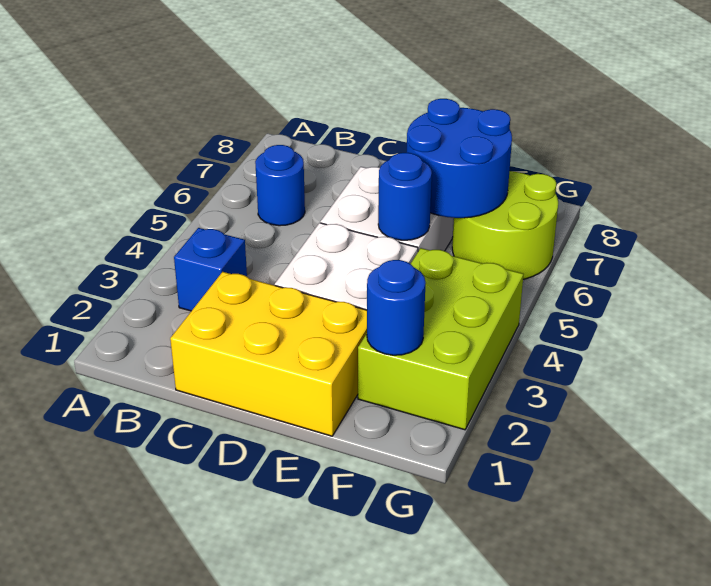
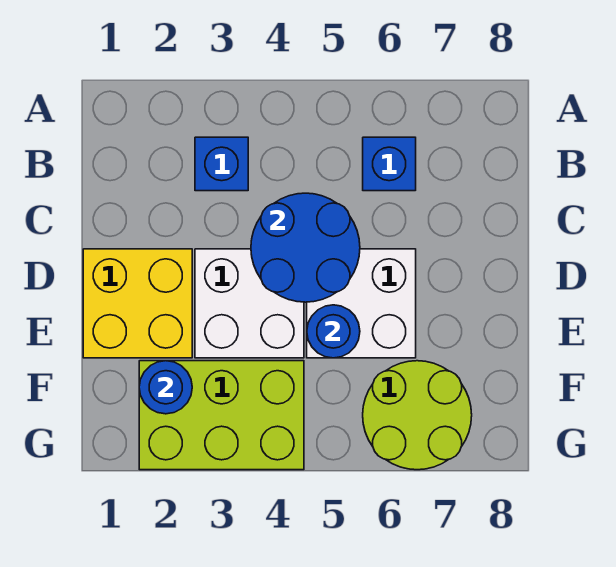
blue round brick B6 level 1 -> blue brick B6 level 1
yellow brick C1:E2 level 1 -> yellow brick D1:E2 level 1
blue round brick E6:F7 level 2 -> blue round brick C4:D5 level 2

